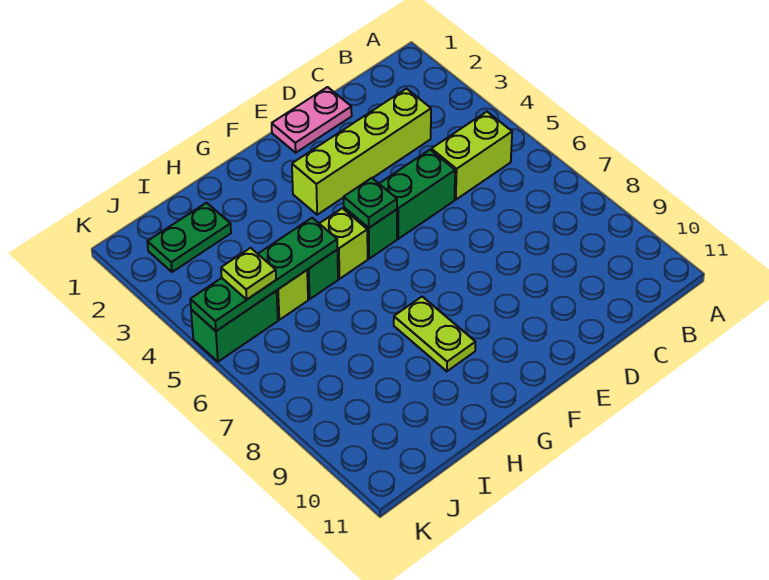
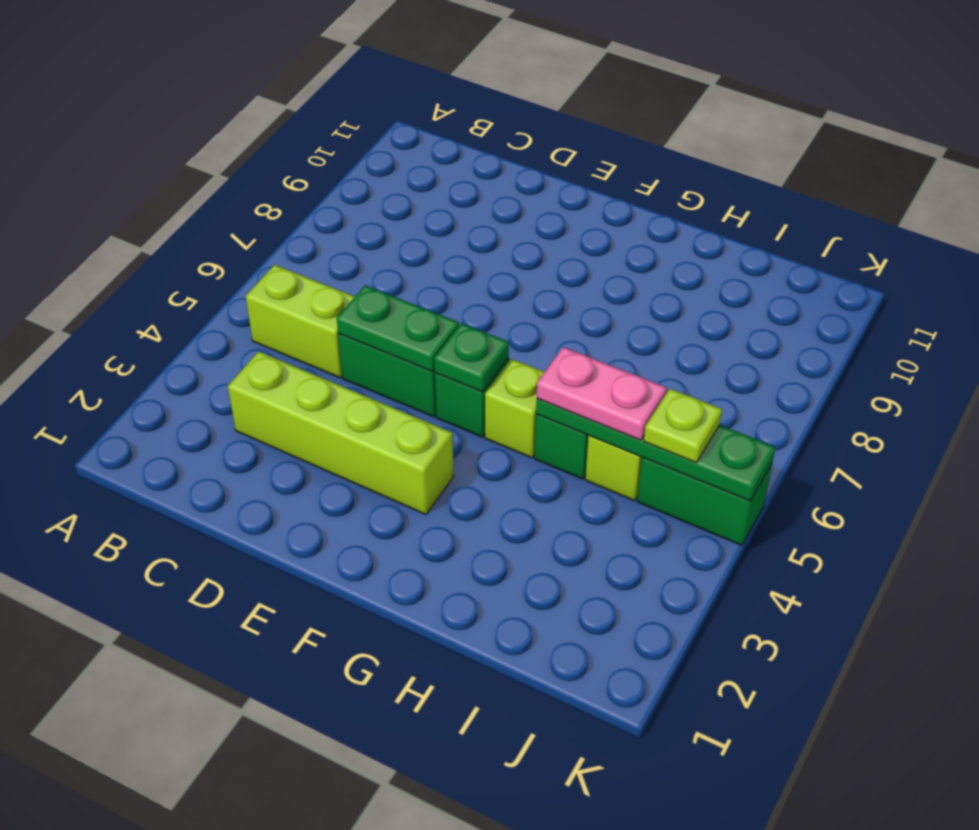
pink plate D1:E1 level 1 -> pink plate H5:I5 level 3
lime plate G8:G9 level 1 -> none
green plate I2:J2 level 1 -> green plate D5:E5 level 2

